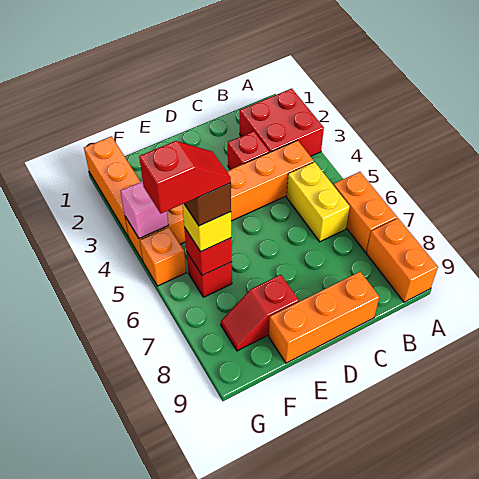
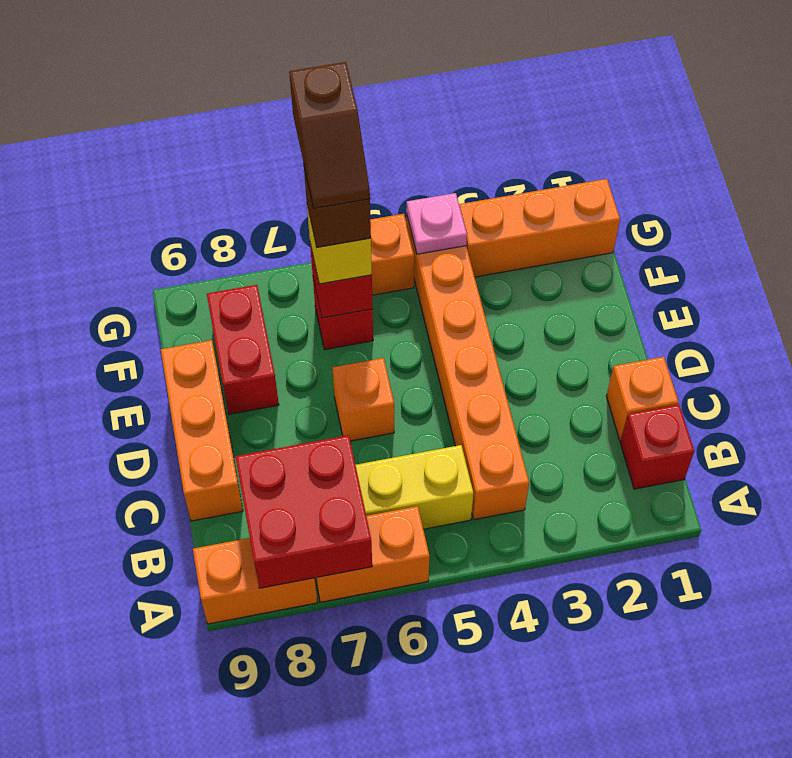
red brick A2:B3 level 1 -> red brick A7:B8 level 2
none -> orange brick C1 level 1
red brick C3 level 1 -> red brick B1 level 1
none -> orange brick D6 level 1
red slope E8:F8 level 1 top E -> red brick E8:F8 level 1
red slope F6:G6 level 5 top G -> brown slope F6:G6 level 5 top G
pink brick G4 level 2 -> pink plate G4 level 2

